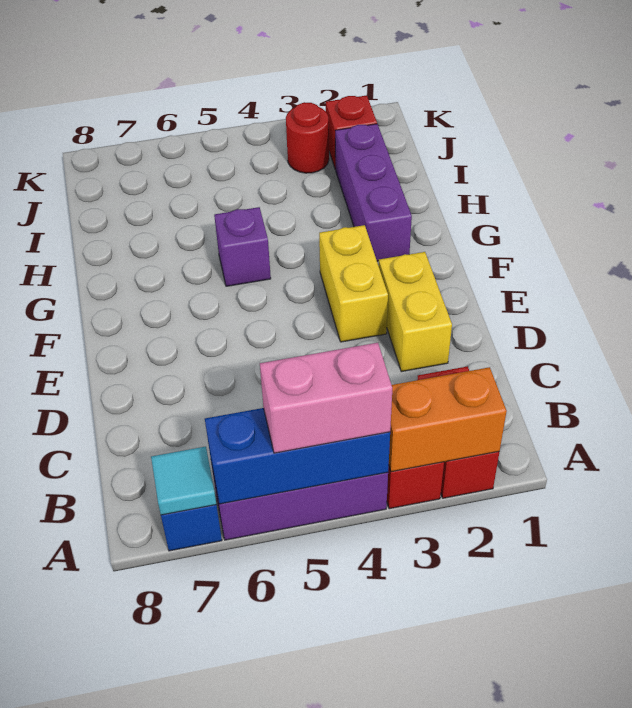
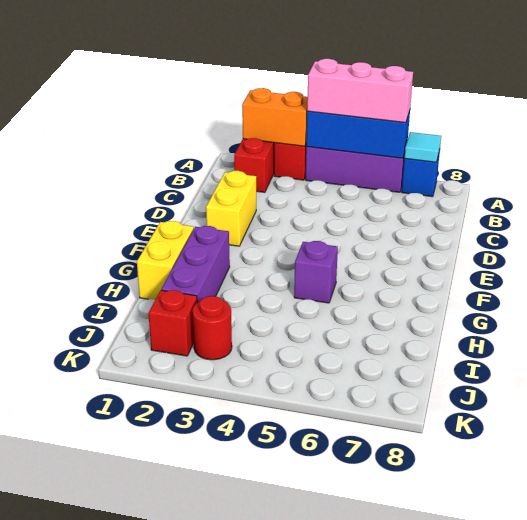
pink brick A4:A5 level 3 -> pink brick A4:A6 level 3
yellow brick E3:F3 level 1 -> yellow brick G1:H1 level 1

